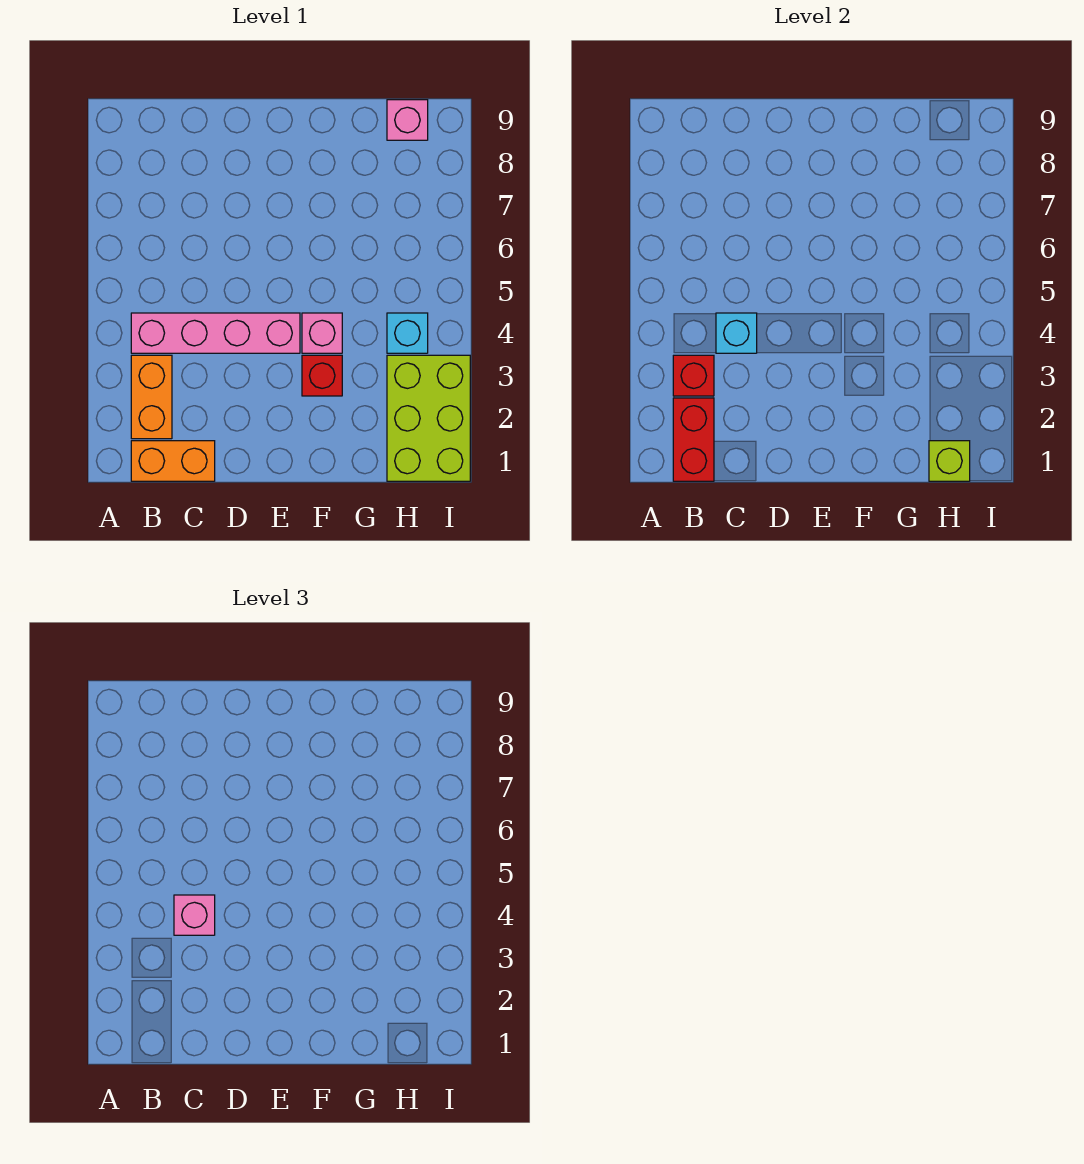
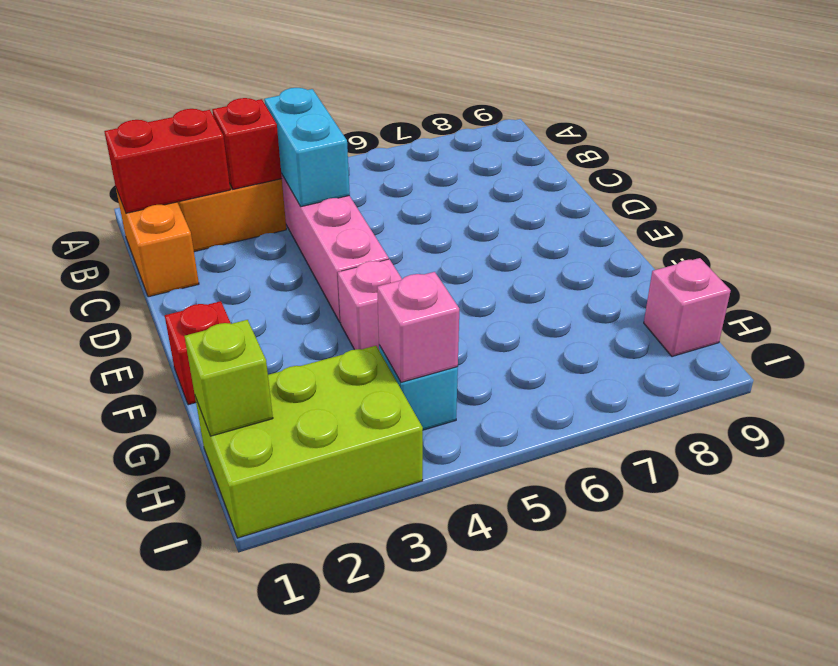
cyan brick C4 level 2 -> cyan brick B4:C4 level 2
pink brick C4 level 3 -> pink brick H4 level 2
red brick F3 level 1 -> red brick F1 level 1

